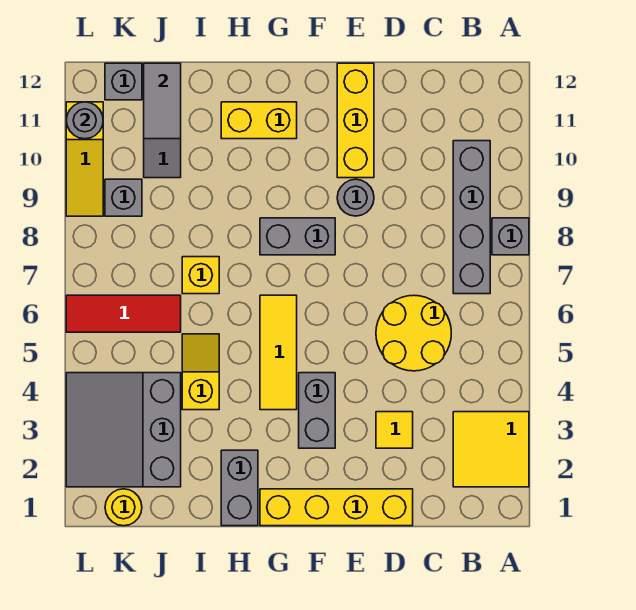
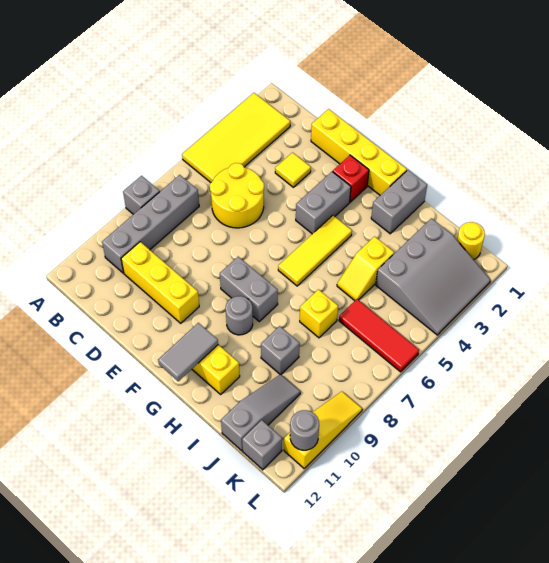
yellow tile A2:B3 level 1 -> yellow tile A2:B5 level 1
grey round brick E9 level 1 -> grey round brick G9 level 1
yellow brick E10:E12 level 1 -> yellow brick C10:E10 level 1
none -> red brick F2 level 1
grey tile J11:J12 level 2 -> grey tile G11:G12 level 2
grey brick K9 level 1 -> grey brick I9 level 1

